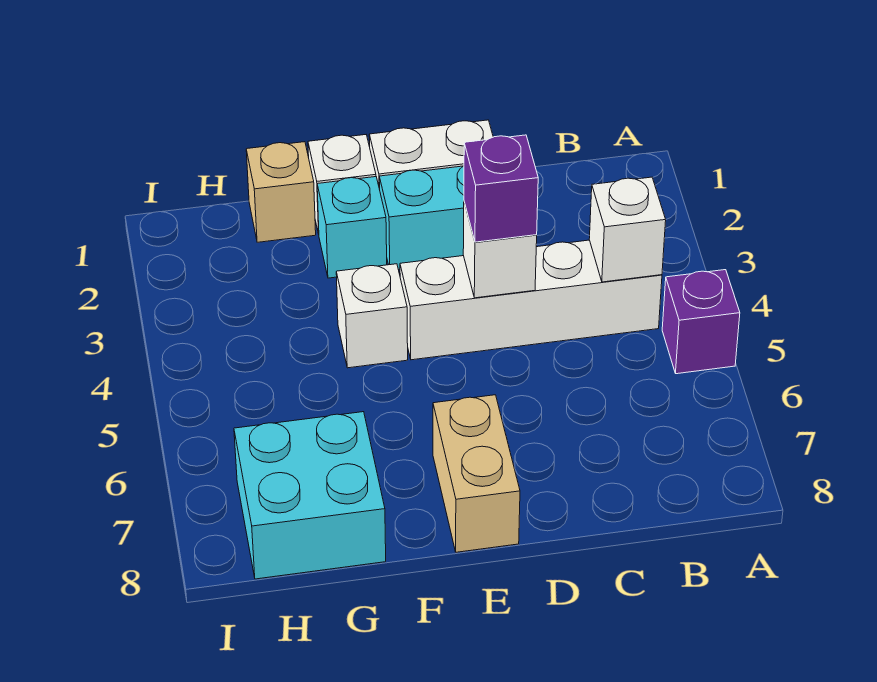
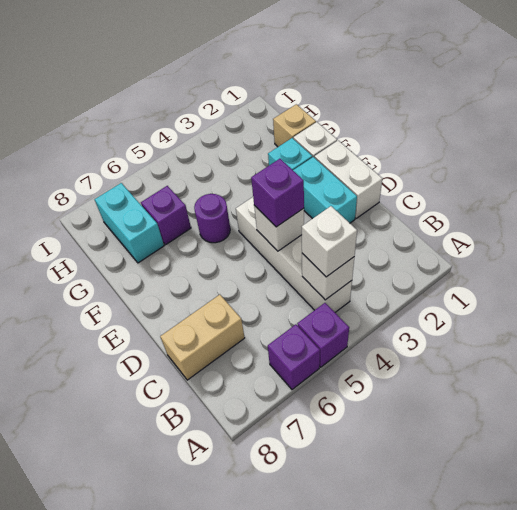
none -> purple brick A6 level 1
tan brick E7:E8 level 1 -> tan brick C7:C8 level 1
white brick F4 level 1 -> white brick B4 level 3
none -> purple round brick F5 level 1
none -> purple brick G6 level 1
cyan brick G7:H8 level 1 -> cyan brick G7:H7 level 1

